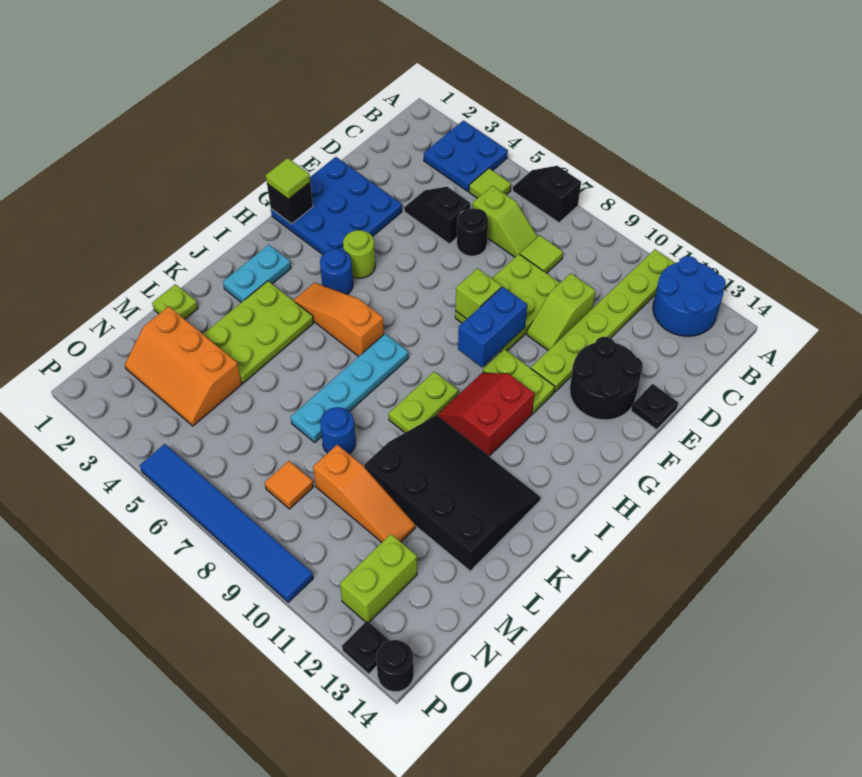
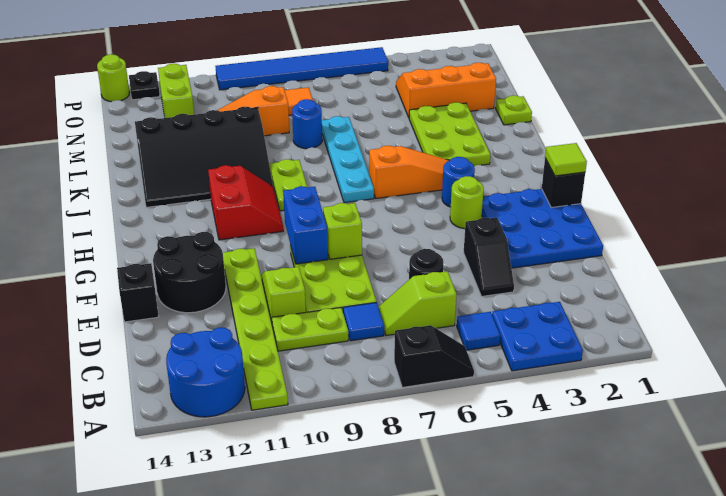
lime tile B5 level 1 -> blue tile B5 level 1
lime tile C8 level 1 -> blue tile C8 level 1
black slope D4:D5 level 1 top 5 -> black slope D4:E4 level 1 top E
black plate E14 level 1 -> black brick E14 level 1
lime plate G10:G11 level 1 -> lime plate C9:C10 level 1
cyan plate I2:J2 level 1 -> none
black round brick P14 level 1 -> lime round brick P14 level 1

